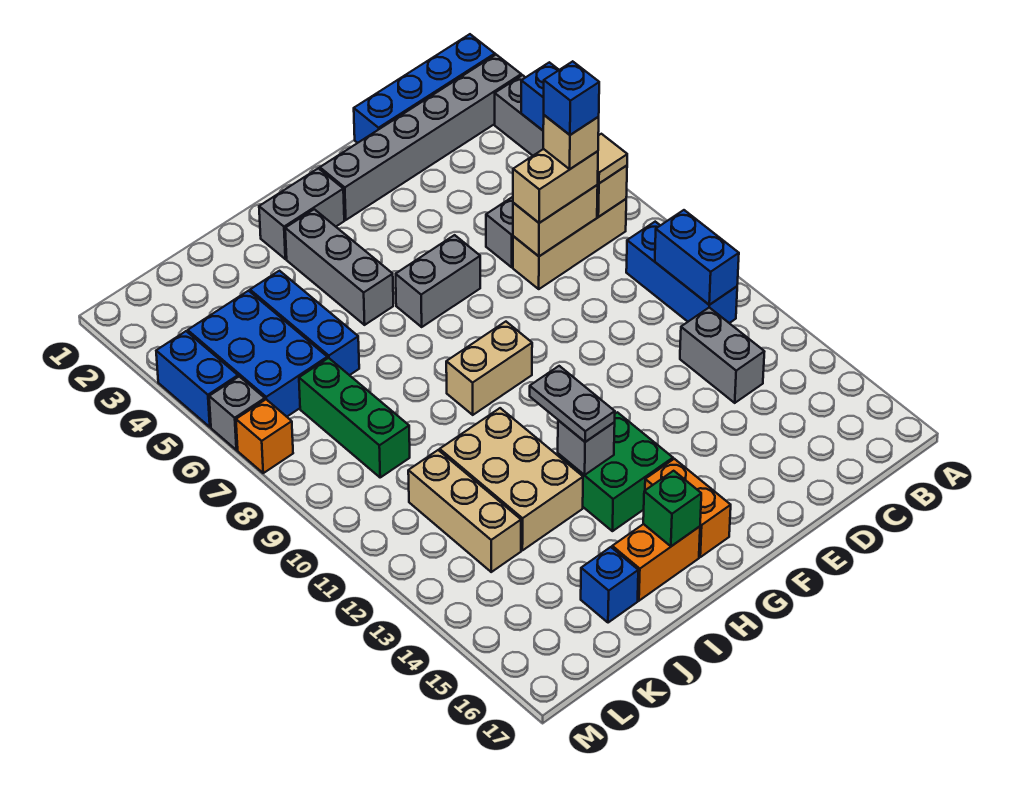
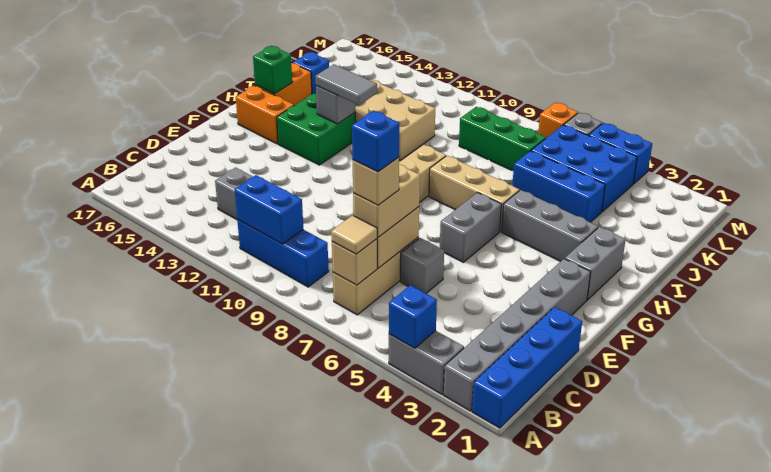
grey plate H12:H13 level 3 -> grey tile H12:H13 level 3
tan brick K11:K13 level 1 -> tan brick H6:H8 level 1

